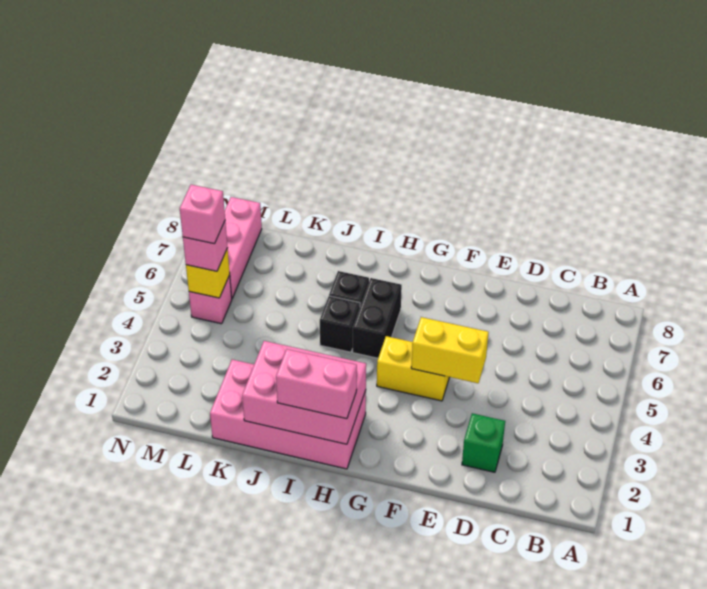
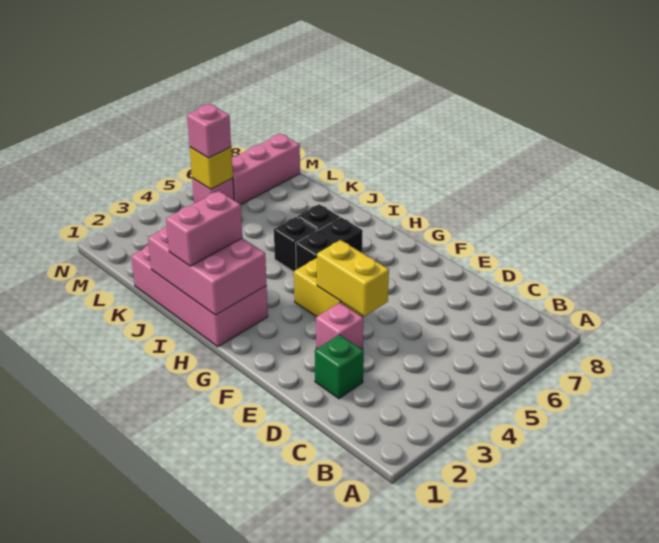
pink brick H1:I1 level 3 -> pink brick I1:I2 level 3
pink brick M5 level 4 -> pink brick E3 level 1

